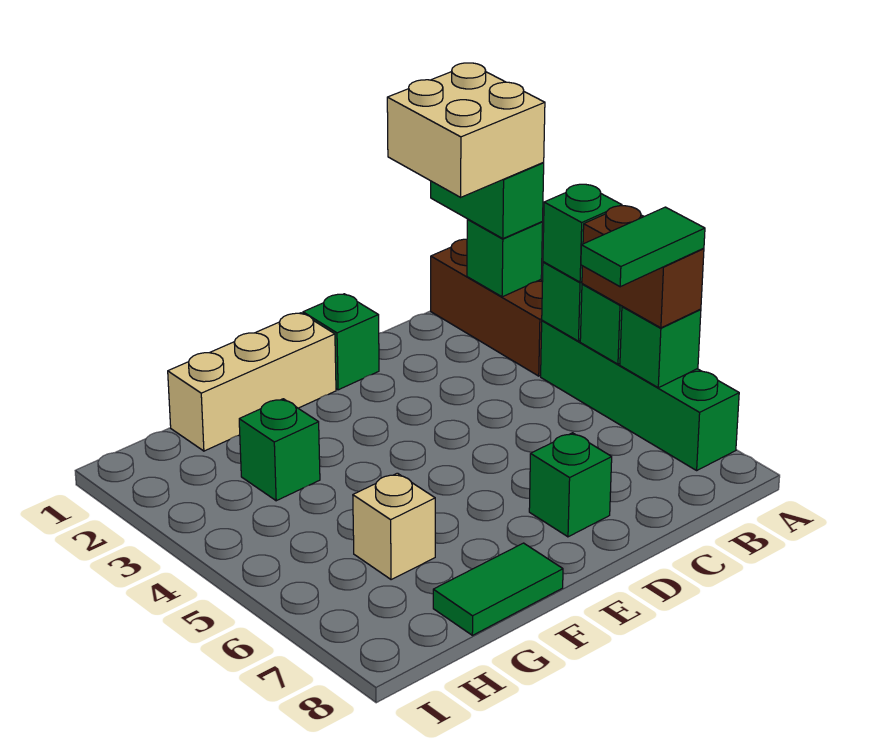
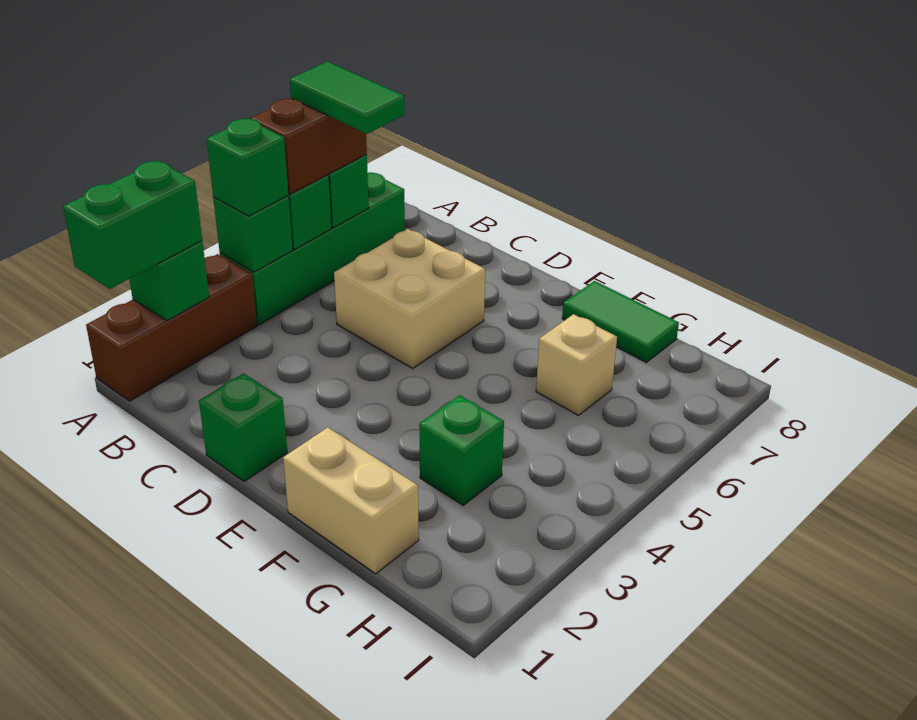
tan brick A1:B2 level 4 -> tan brick C5:D6 level 1
green brick D7 level 1 -> none
tan brick E1:G1 level 1 -> tan brick F1:G1 level 1

